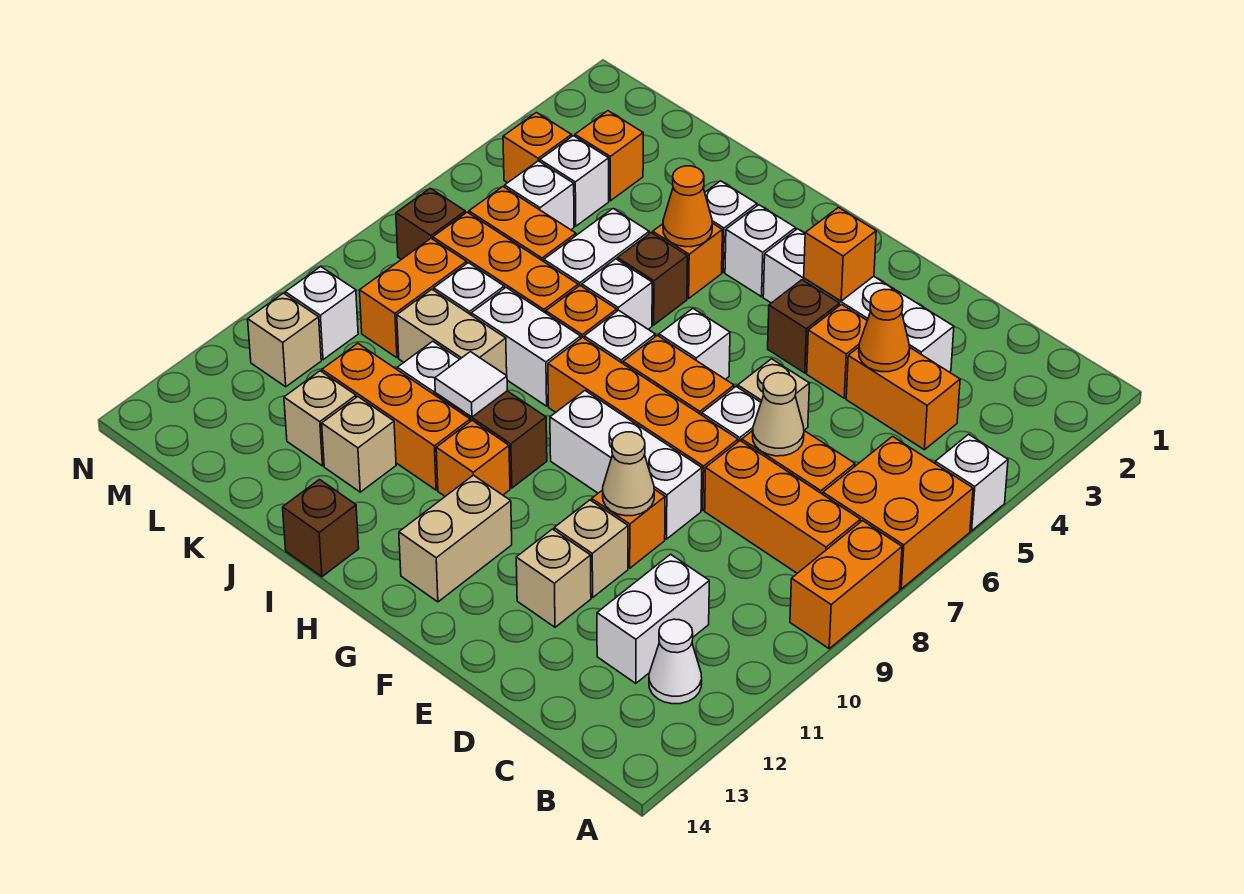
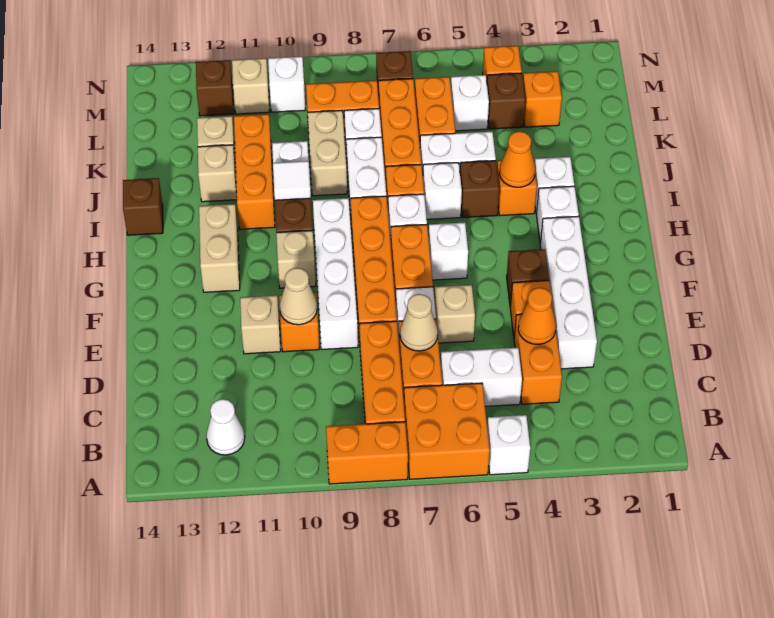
white brick C11:C12 level 1 -> white brick C5:C6 level 1
white brick E9:G9 level 1 -> white brick E9:H9 level 1
tan brick E12 level 1 -> tan brick G10 level 1
orange brick F3 level 2 -> none
tan brick G12:G13 level 1 -> tan brick G12:H12 level 1
orange brick H11 level 1 -> none
white brick L4 level 1 -> brown brick L4 level 1
none -> brown brick M12 level 1

